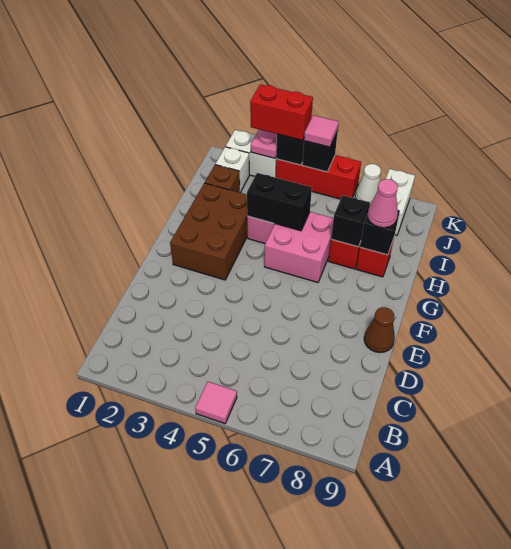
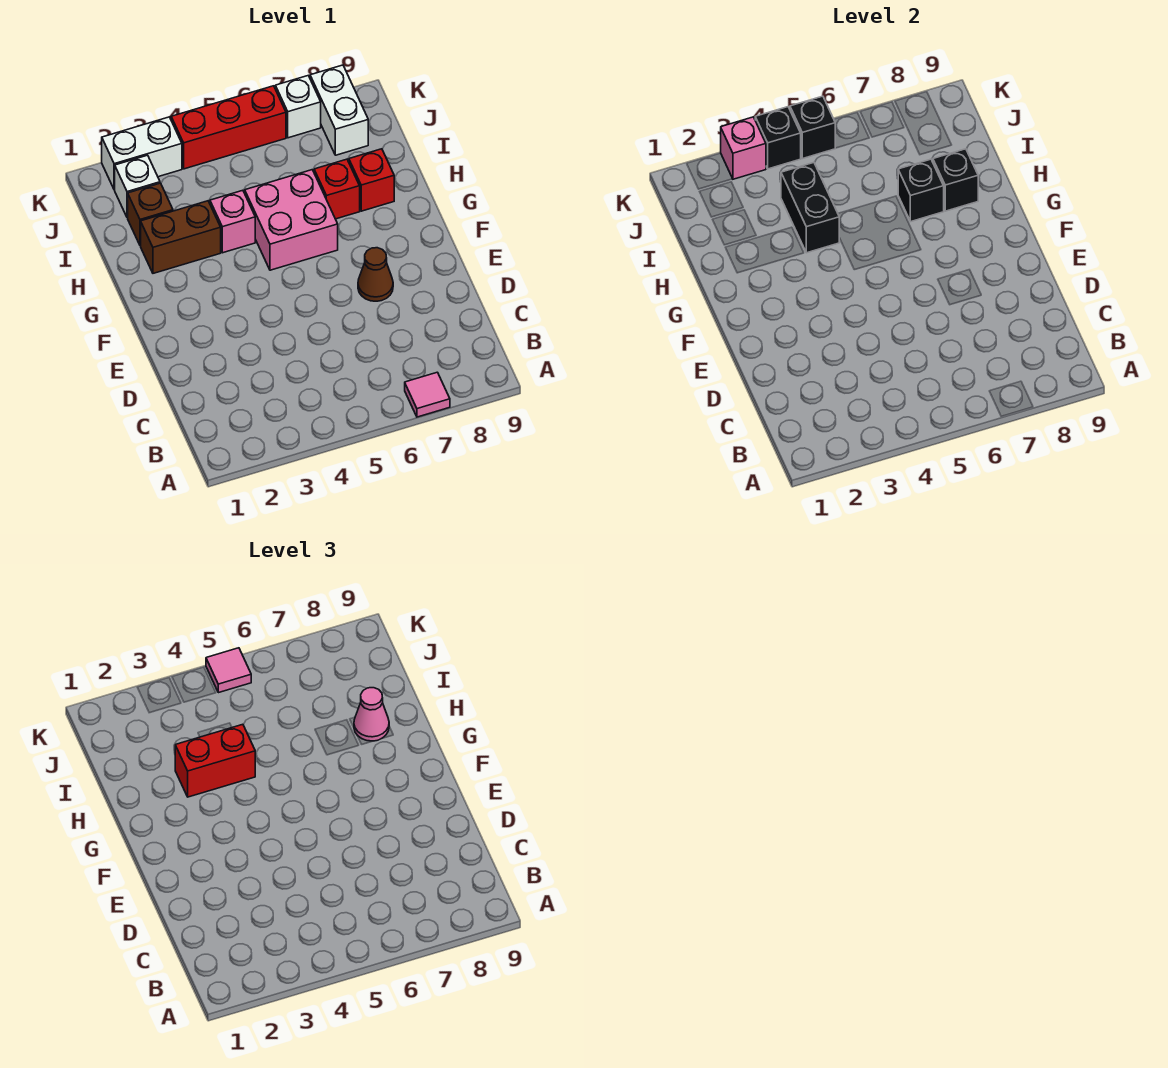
pink tile A5 level 1 -> pink tile A7 level 1
brown cone E9 level 1 -> brown cone E7 level 1
brown brick F2:H3 level 1 -> brown brick H2:H3 level 1
black brick H4:H5 level 2 -> black brick H4:I4 level 2
pink plate K3 level 2 -> pink brick K3 level 2
red brick K3:K4 level 3 -> red brick H3:H4 level 3
white cone K7 level 1 -> white brick K7 level 1

